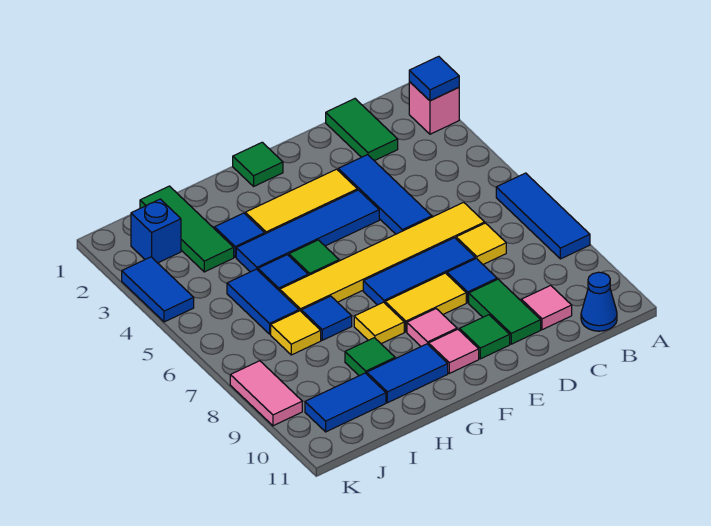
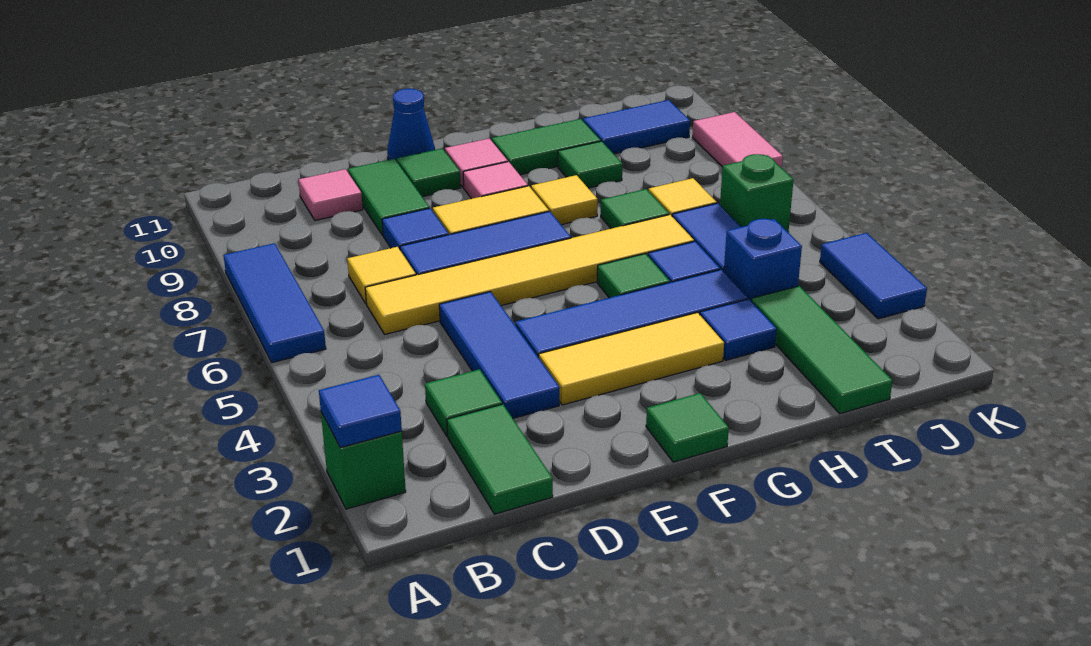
pink brick A2 level 1 -> green brick A2 level 1
blue cone B11 level 1 -> blue cone E11 level 1
none -> green tile C3 level 1
blue tile G10:H10 level 1 -> green tile G10:H10 level 1
blue tile H7 level 1 -> green tile H7 level 1
blue brick J2 level 1 -> blue brick I4 level 1
none -> green brick J6 level 1

